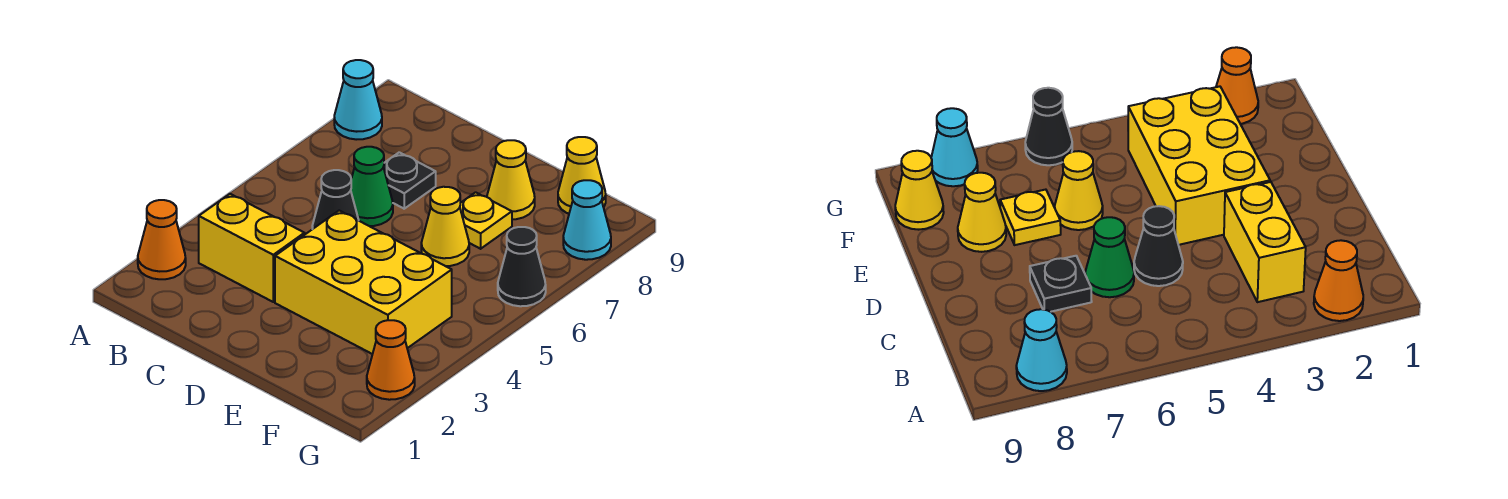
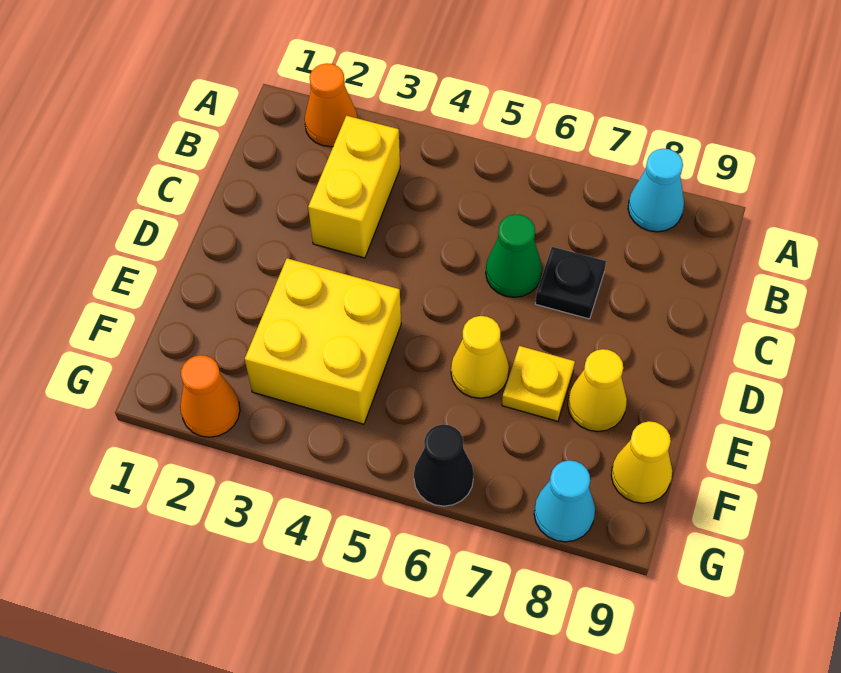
black cone C5 level 1 -> none
yellow brick D3:F4 level 1 -> yellow brick E3:F4 level 1

